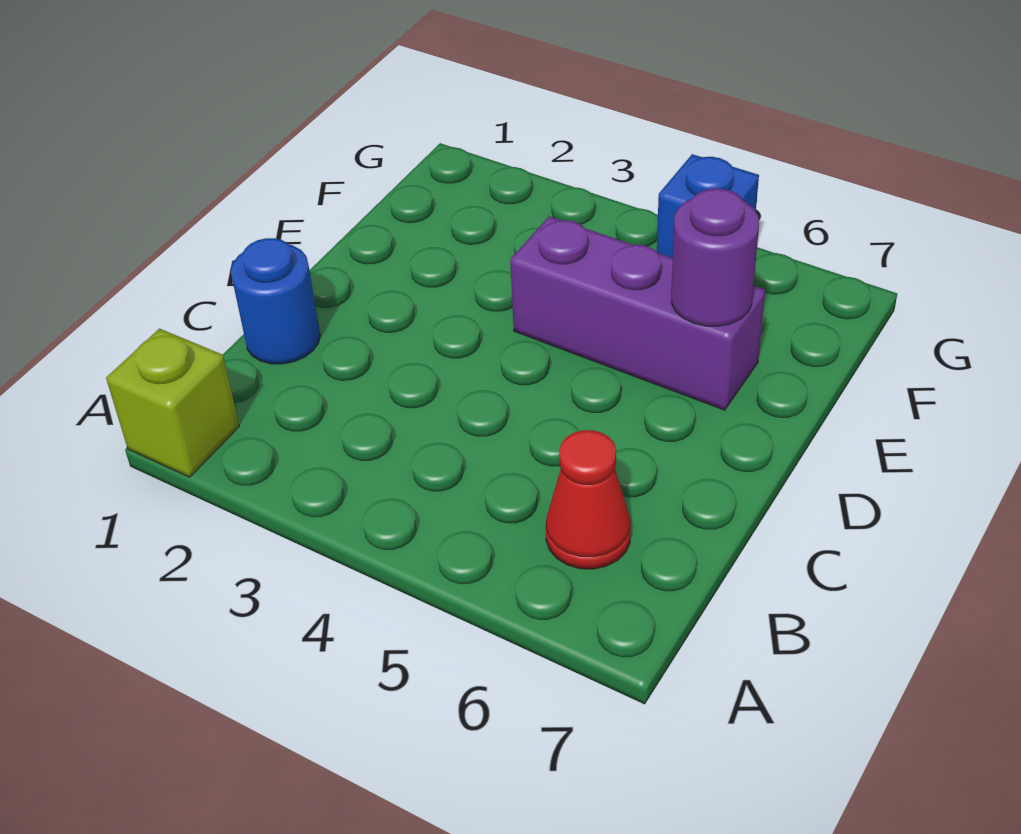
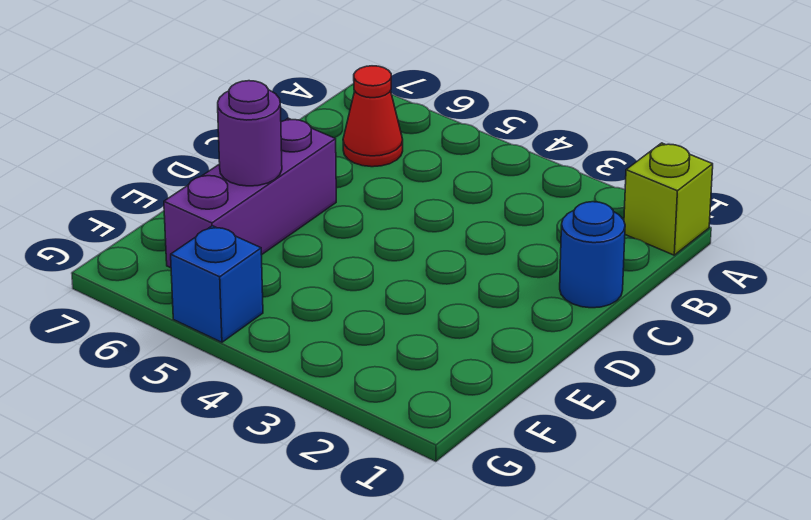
purple brick E4:E6 level 1 -> purple brick D6:F6 level 1

